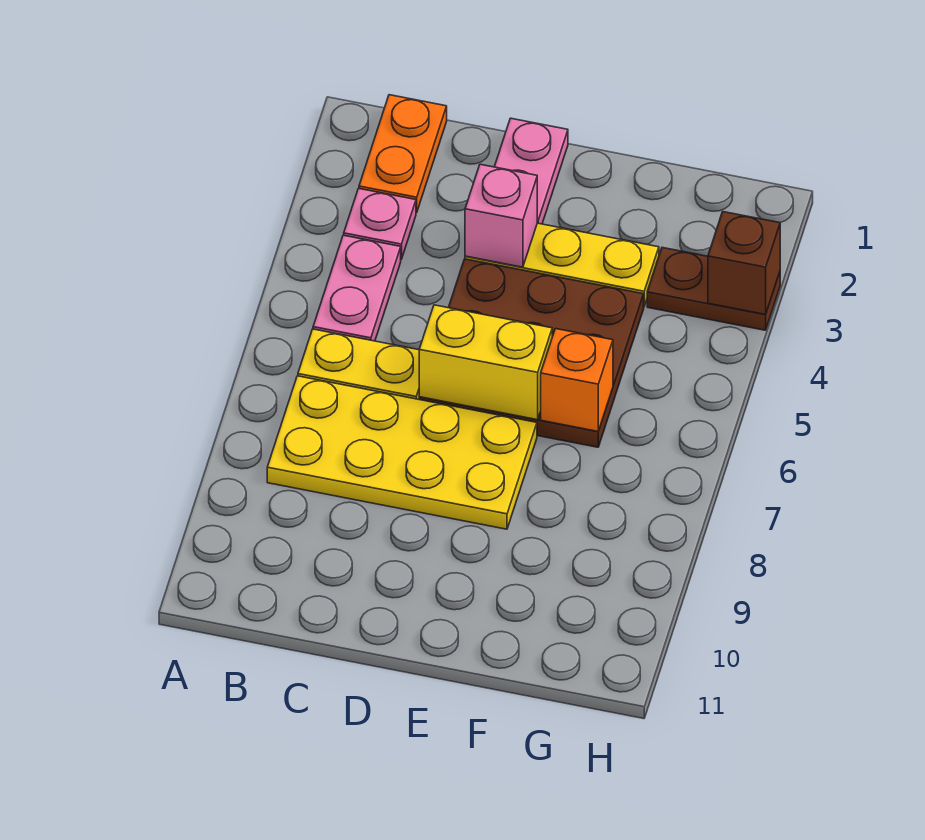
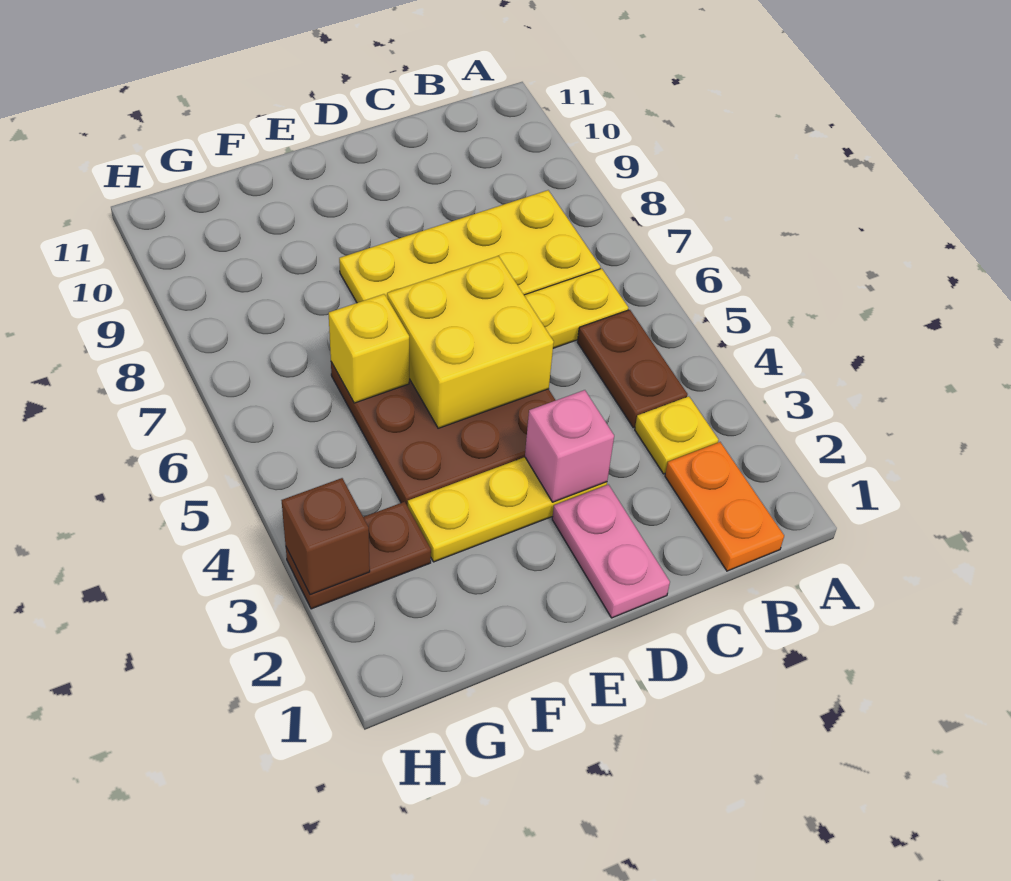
pink plate B3 level 1 -> yellow plate B3 level 1
pink plate B4:B5 level 1 -> brown plate B4:B5 level 1
yellow brick D6:E6 level 2 -> yellow brick D5:E6 level 2
orange brick F6 level 2 -> yellow brick F6 level 2

